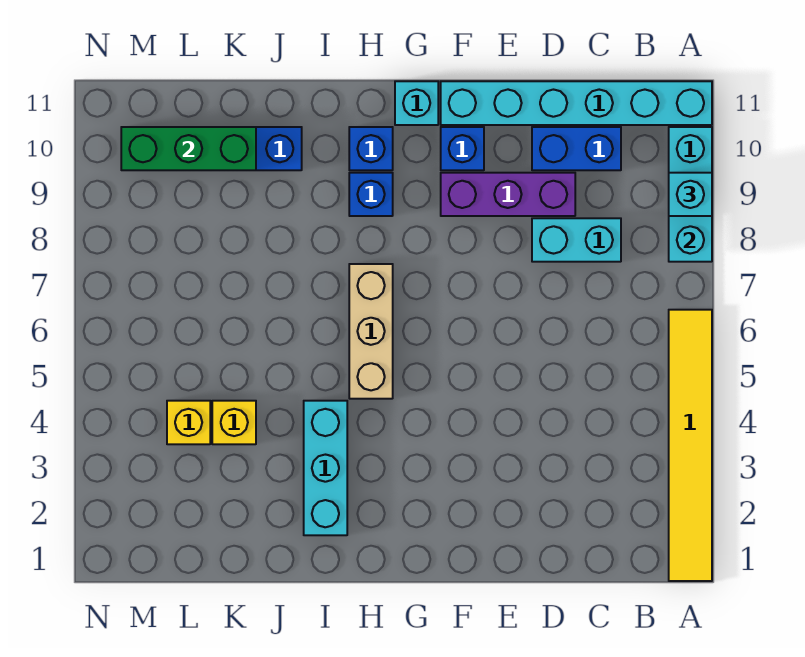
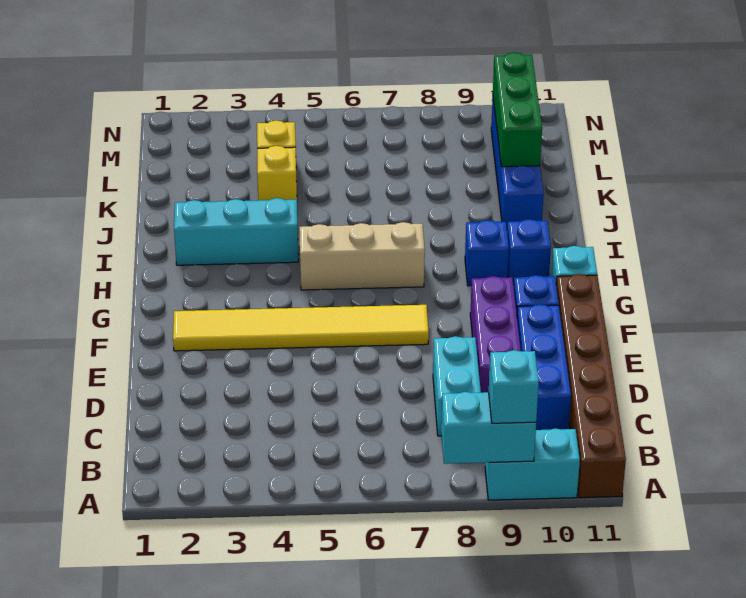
yellow tile A1:A6 level 1 -> yellow tile F2:F7 level 1
cyan brick A11:F11 level 1 -> brown brick A11:F11 level 1
blue brick C10:D10 level 1 -> blue brick C10:E10 level 1

